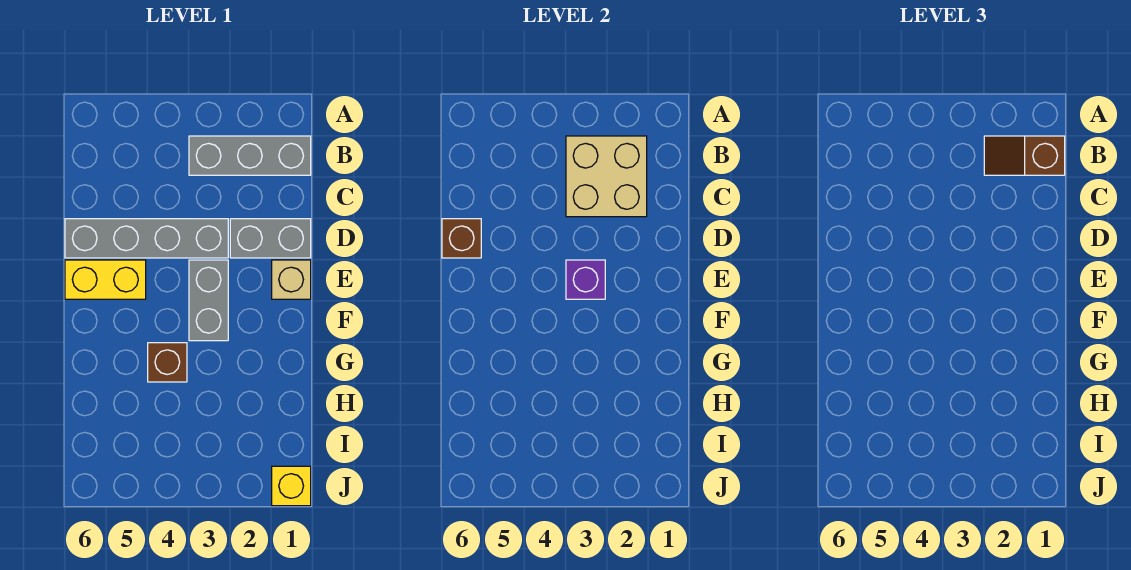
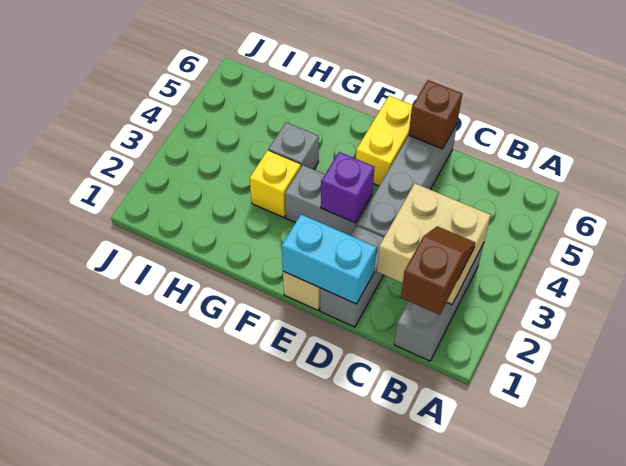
none -> cyan brick D1:E1 level 2
brown brick G4 level 1 -> grey brick G4 level 1
yellow brick J1 level 1 -> yellow brick G3 level 1

